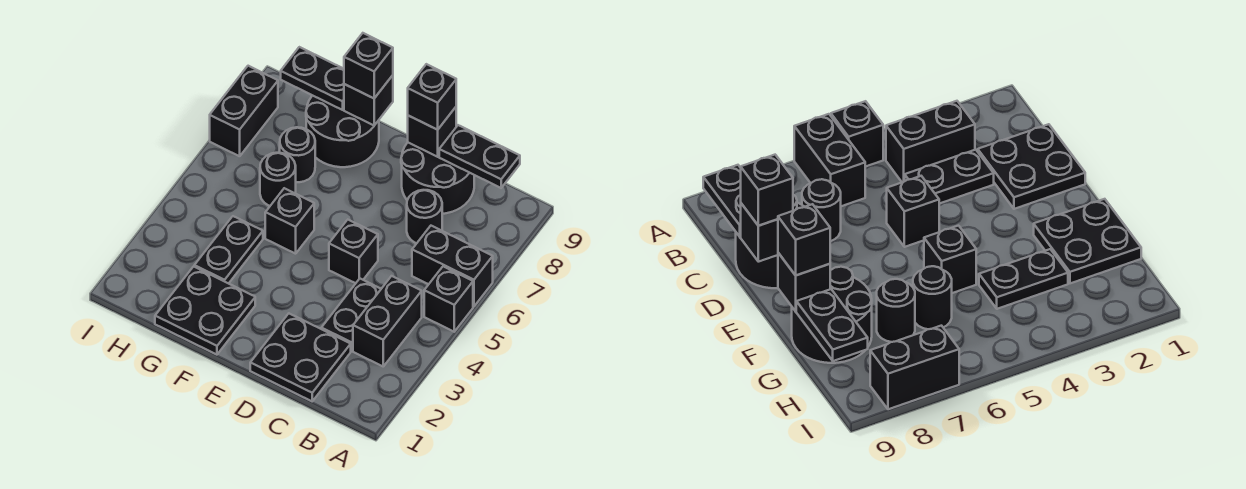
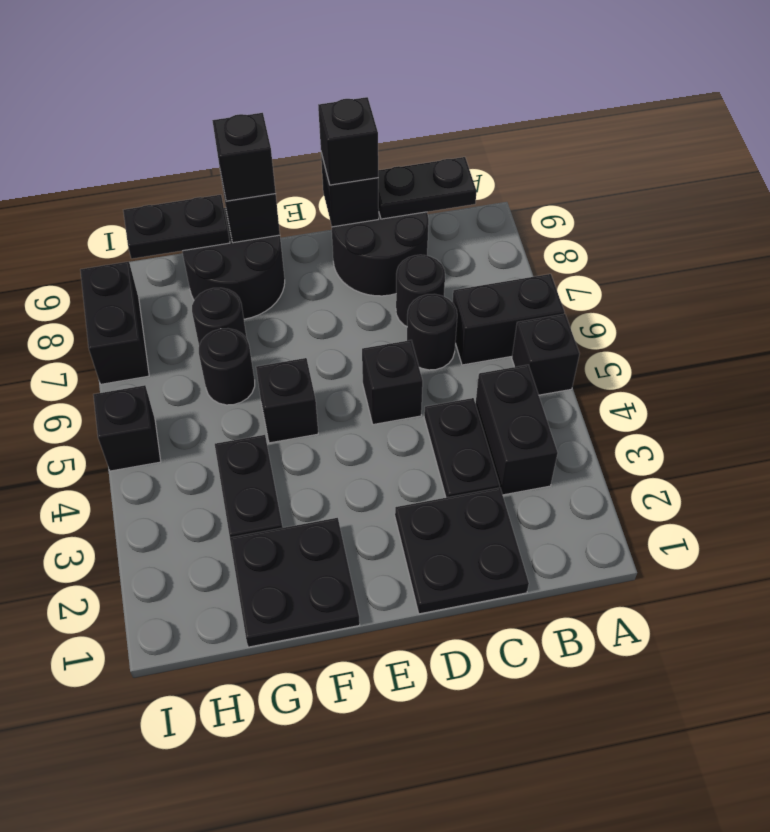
none -> black round brick C6 level 1
none -> black brick I5 level 1

